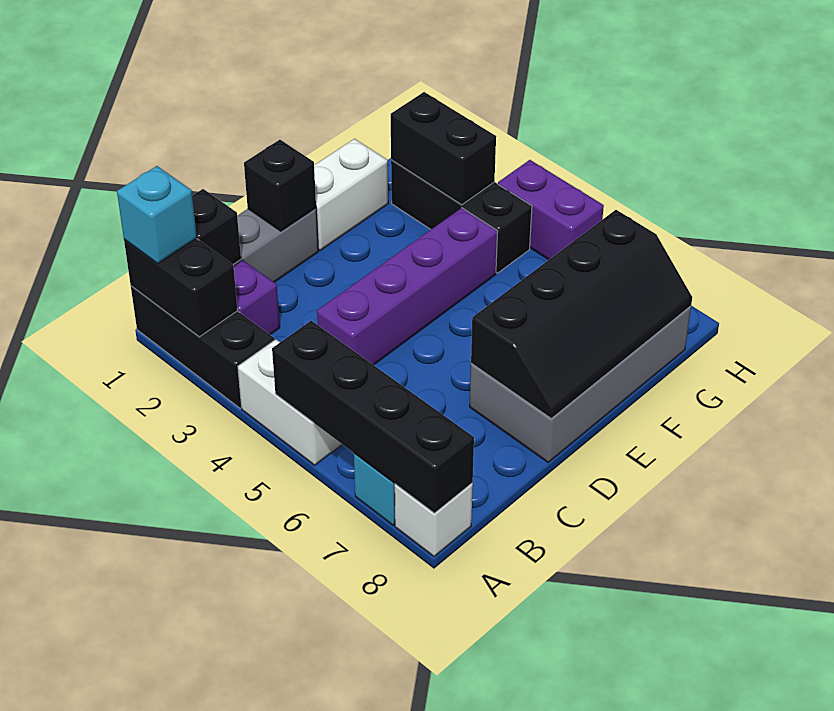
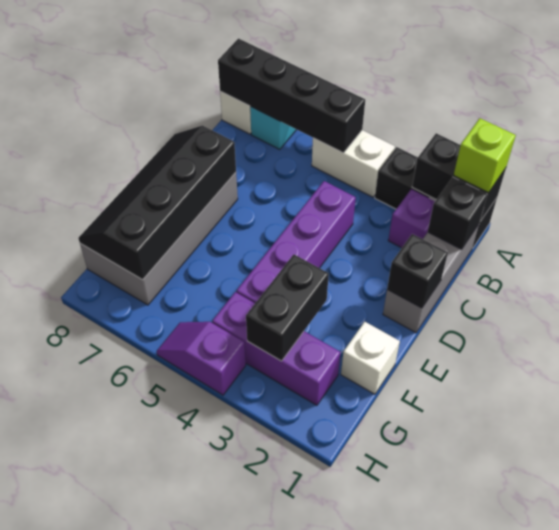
cyan brick A1 level 3 -> lime brick A1 level 3
white brick E1:F1 level 1 -> white brick F1 level 1
black brick G2:G4 level 1 -> purple brick G2:G4 level 1
black brick G2:G3 level 2 -> black brick F3:G3 level 2
purple brick H4:H5 level 1 -> purple slope H4:H5 level 1 top 4

